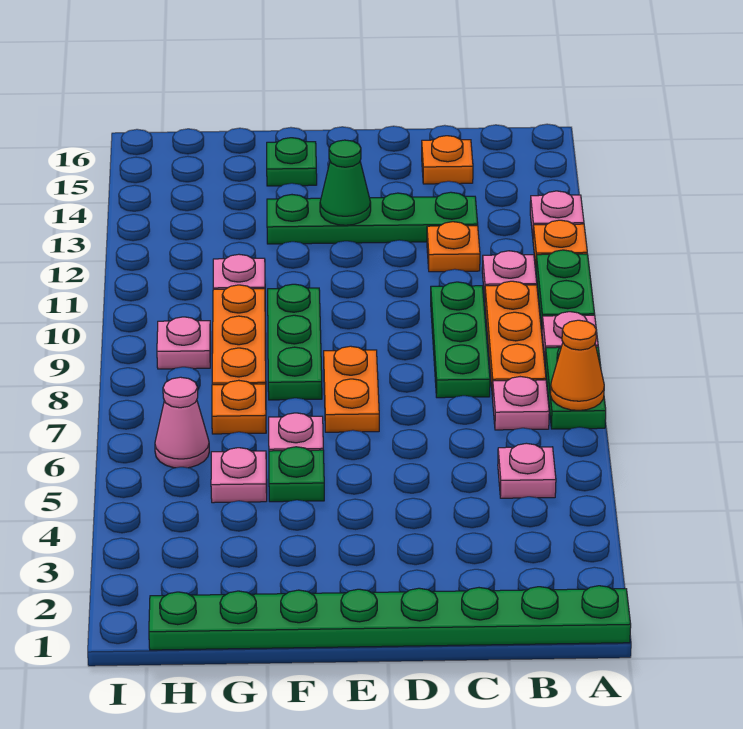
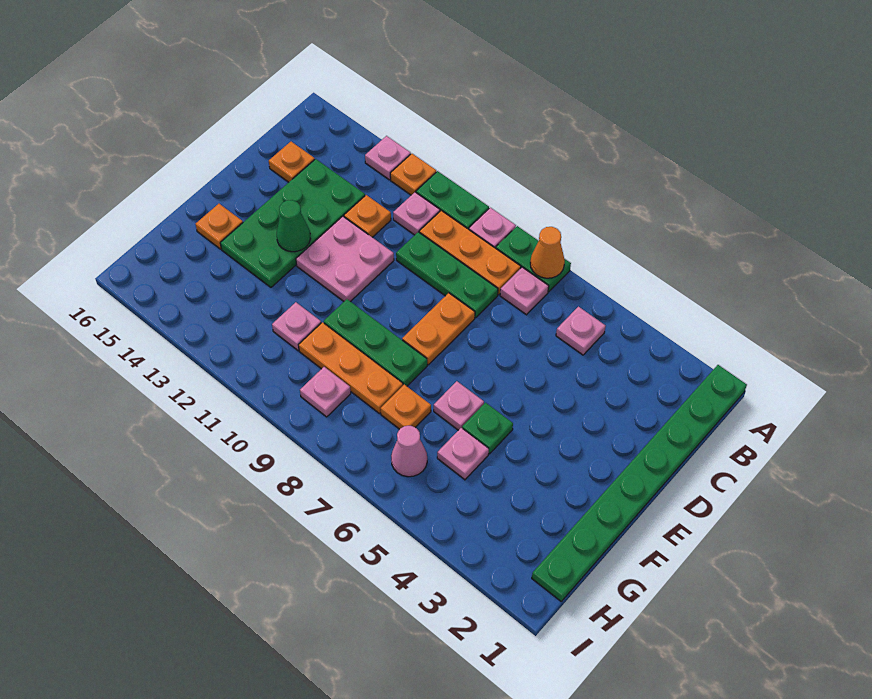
green plate C13:F13 level 1 -> green plate C13:F14 level 1
none -> pink plate D11:E12 level 1
orange plate E7:E8 level 1 -> orange plate D8:E8 level 1
green plate F15 level 1 -> orange plate F15 level 1

